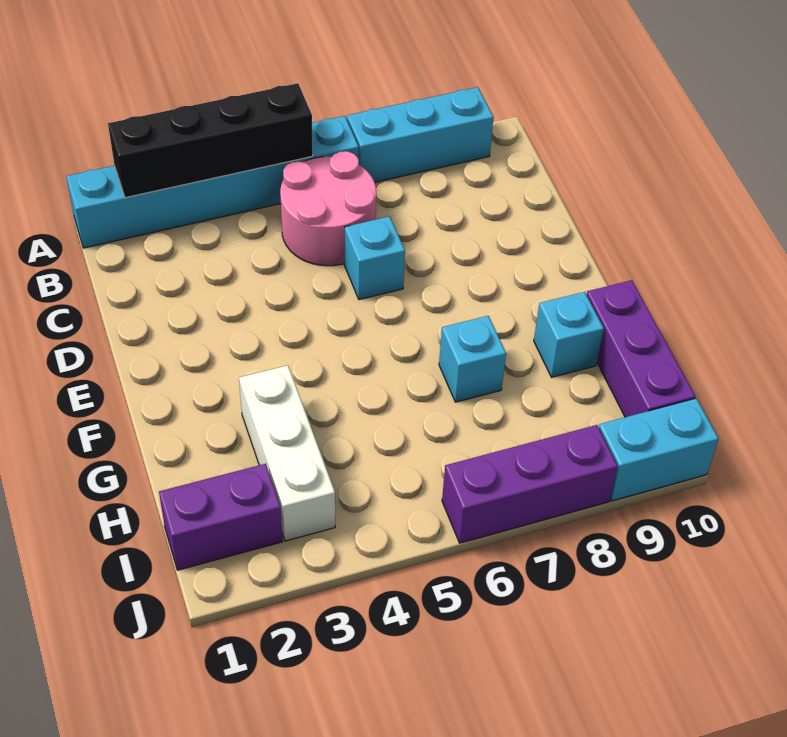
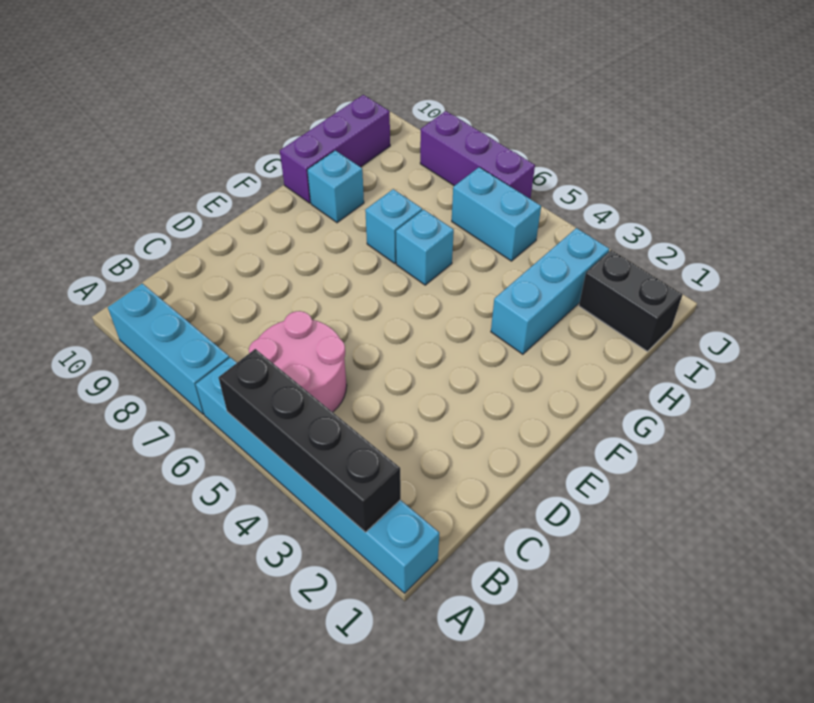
cyan brick D6 level 1 -> cyan brick G6 level 1
white brick G3:I3 level 1 -> cyan brick G3:I3 level 1
purple brick I1:I2 level 1 -> black brick I1:I2 level 1
cyan brick J9:J10 level 1 -> cyan brick I5:I6 level 1

